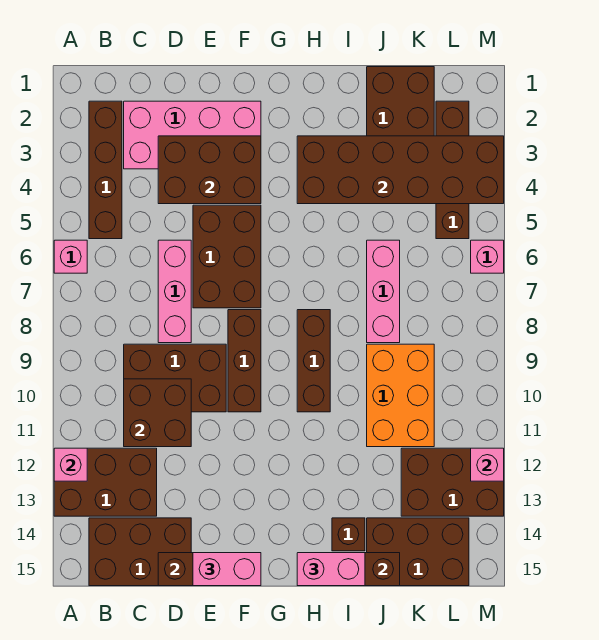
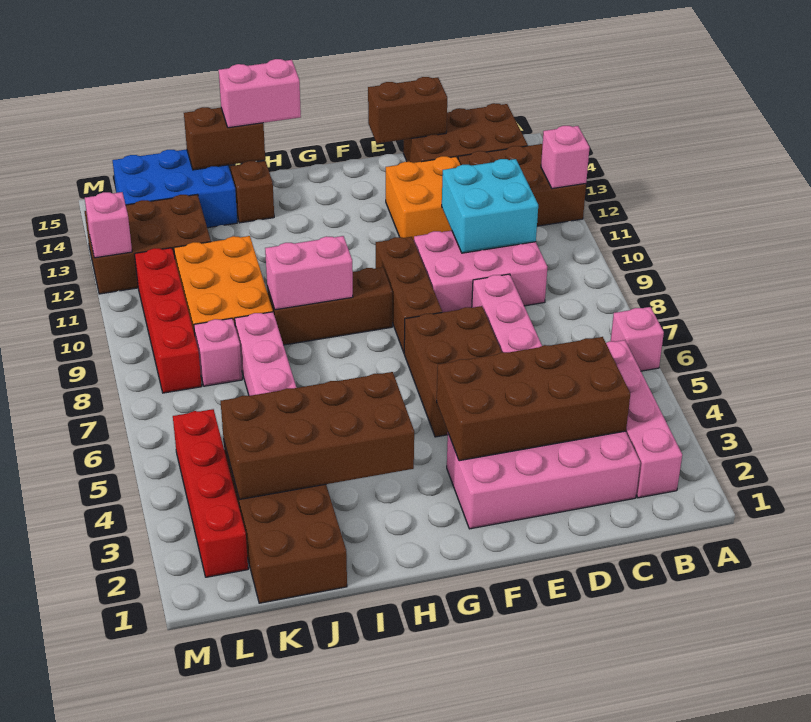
brown brick B2:B5 level 1 -> pink brick B2:B5 level 1
brown brick C9:E10 level 1 -> pink brick C9:E10 level 1
brown brick C10:D11 level 2 -> cyan brick C10:D11 level 2
brown brick D3:F4 level 2 -> brown brick C3:F4 level 2
none -> orange brick D12:E13 level 1
pink brick E15:F15 level 3 -> pink brick H9:I9 level 2
brown brick H3:M4 level 2 -> brown brick H3:K4 level 2
brown brick H8:H10 level 1 -> brown brick G9:I9 level 1
brown brick J14:L15 level 1 -> blue brick J14:L15 level 1
brown brick L2:L5 level 1 -> red brick L2:L5 level 1
none -> red brick L8:L11 level 1
pink brick M6 level 1 -> pink brick K8 level 1

